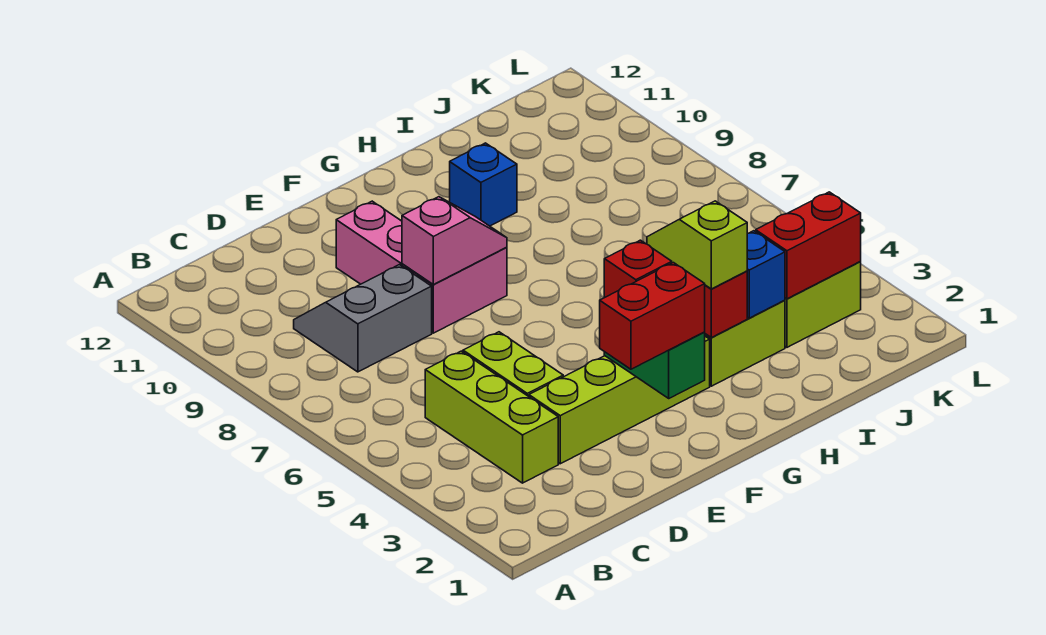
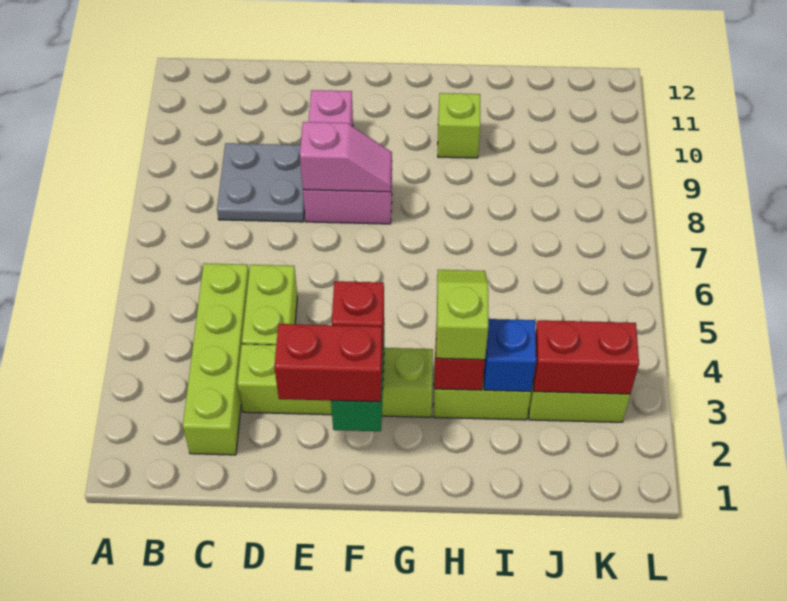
lime brick C3:C5 level 1 -> lime brick C2:C5 level 1
grey slope C8:D9 level 1 top 8 -> grey plate C8:D9 level 1
blue brick H10 level 1 -> lime brick H10 level 1

